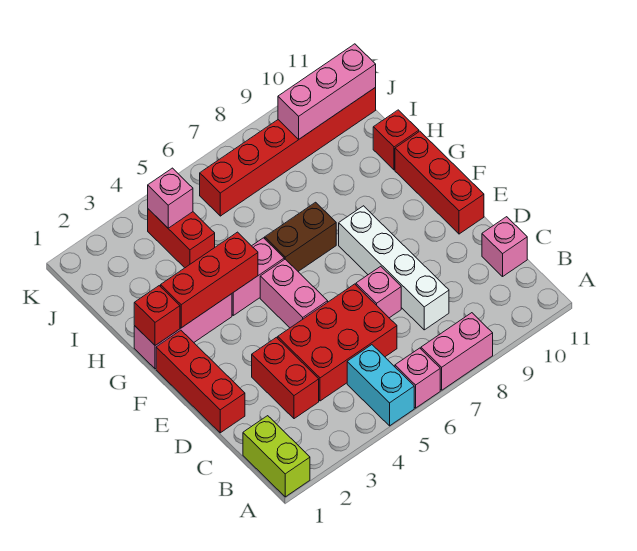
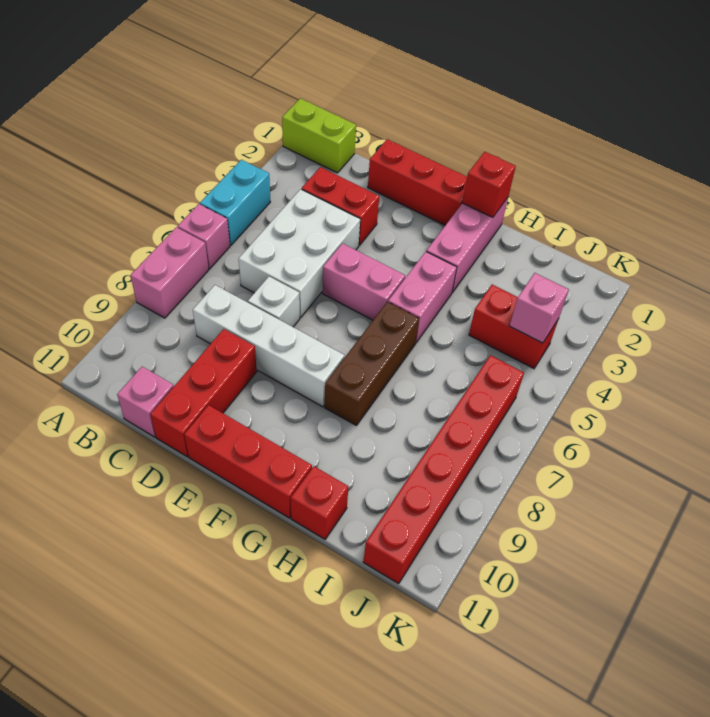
cyan brick A5:B5 level 1 -> cyan brick A4:A5 level 1
red brick C4:D6 level 1 -> white brick C4:D6 level 1
pink brick D7 level 1 -> white brick D7 level 1
red brick G2:G4 level 2 -> red brick D9:D11 level 1
brown brick G6:G7 level 1 -> brown brick G6:G8 level 1
pink brick J9:J11 level 2 -> none

